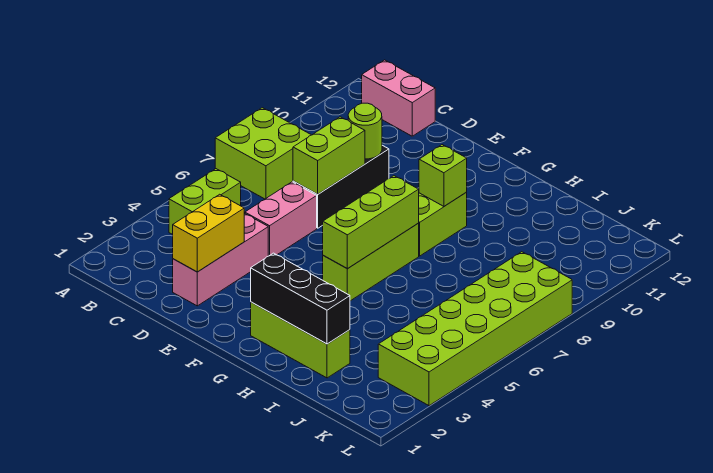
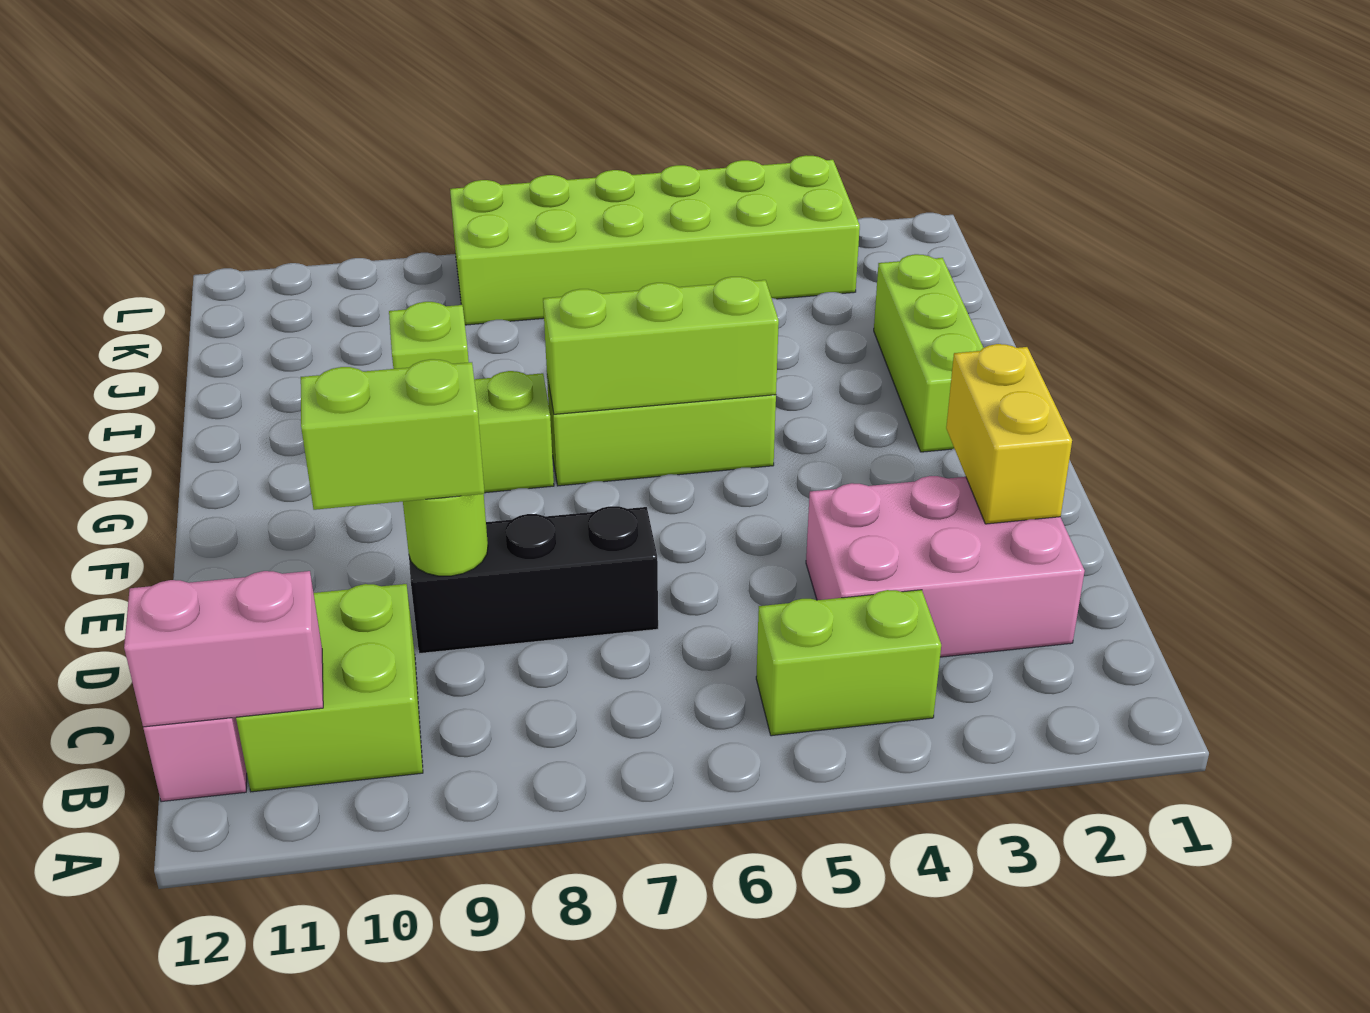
lime brick A7:B8 level 1 -> lime brick B10:C11 level 1
pink brick D2:D4 level 1 -> pink brick C2:D4 level 1
yellow brick D2:D3 level 2 -> yellow brick D2:E2 level 2
pink brick D5:D6 level 1 -> pink brick B11:B12 level 2
lime brick D7:D8 level 2 -> lime brick D9:D10 level 3
black brick G2:I2 level 2 -> none

